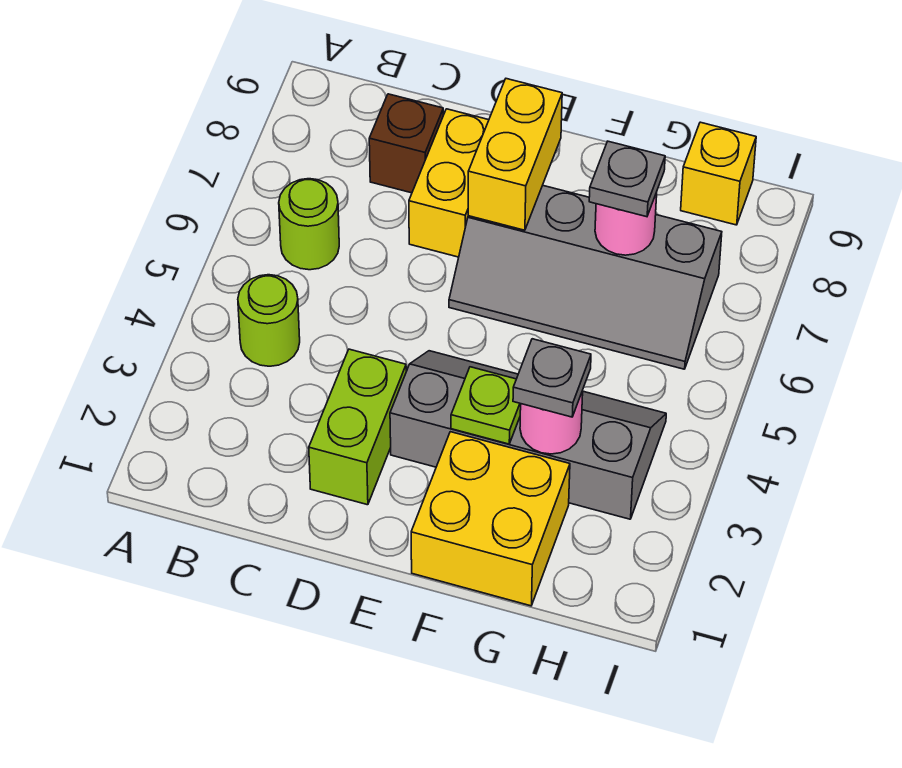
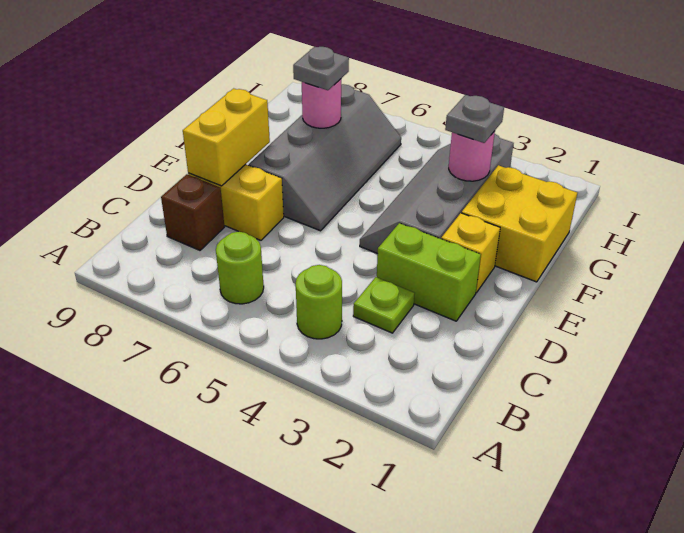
yellow brick E7:E8 level 2 -> yellow brick D8:E8 level 2
lime plate F3 level 2 -> lime plate C3 level 1
yellow brick H9 level 1 -> yellow brick E2 level 1

